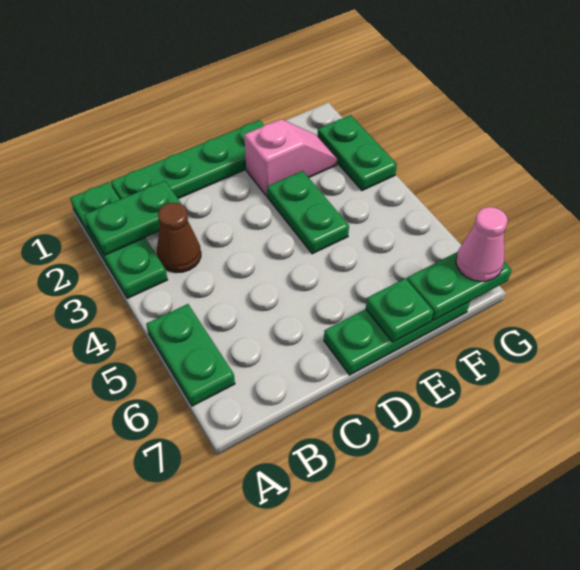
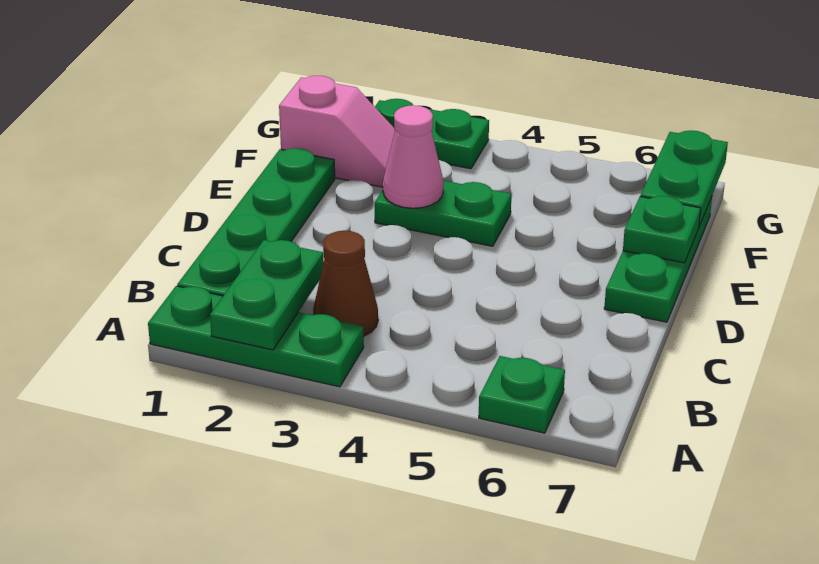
green plate A5:A6 level 1 -> green plate A6 level 1
pink slope E2:F2 level 1 top E -> pink slope F1:F2 level 1 top 1
pink cone G7 level 3 -> pink cone E3 level 2

